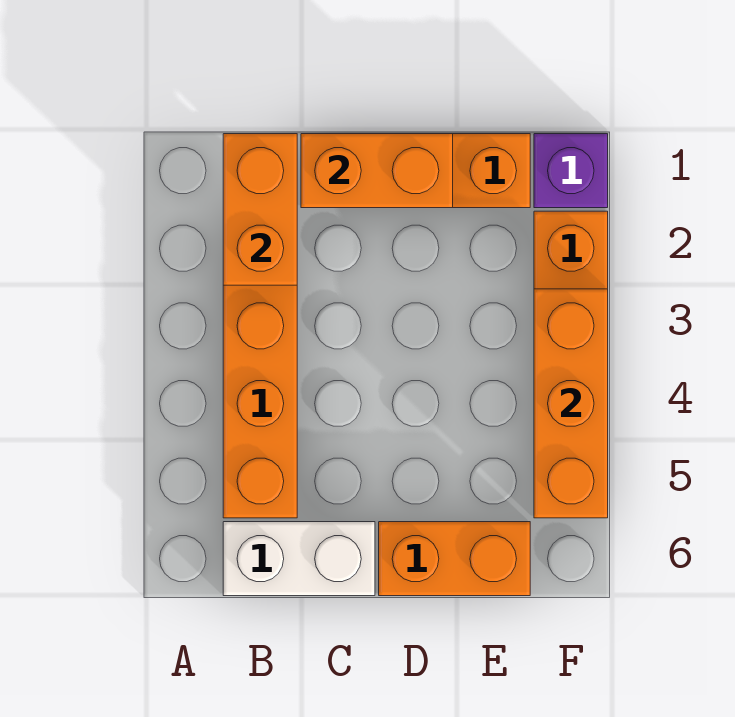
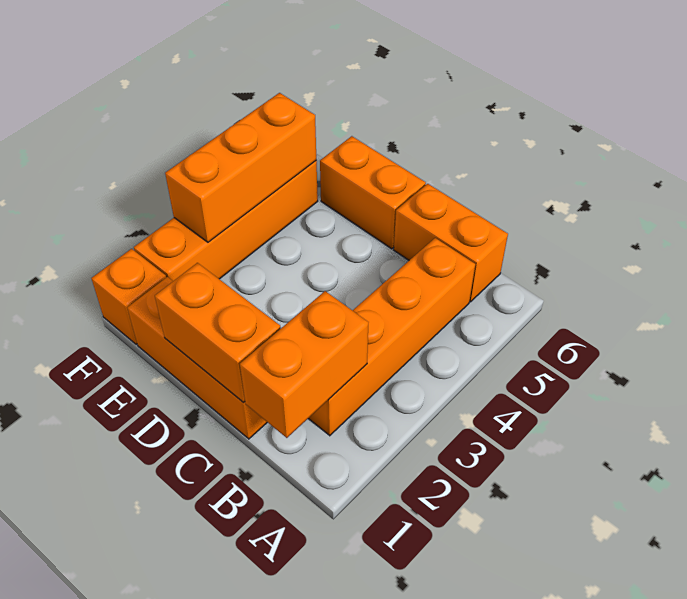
white brick B6:C6 level 1 -> orange brick B6:C6 level 1
purple brick F1 level 1 -> orange brick F1 level 1

